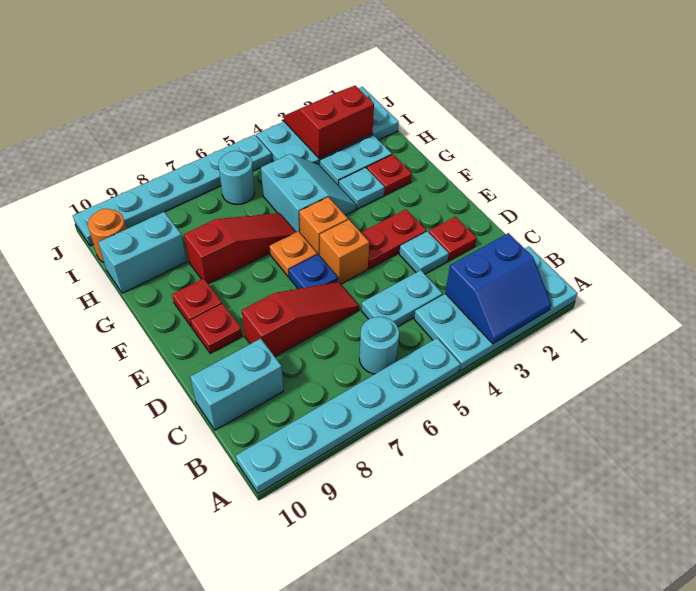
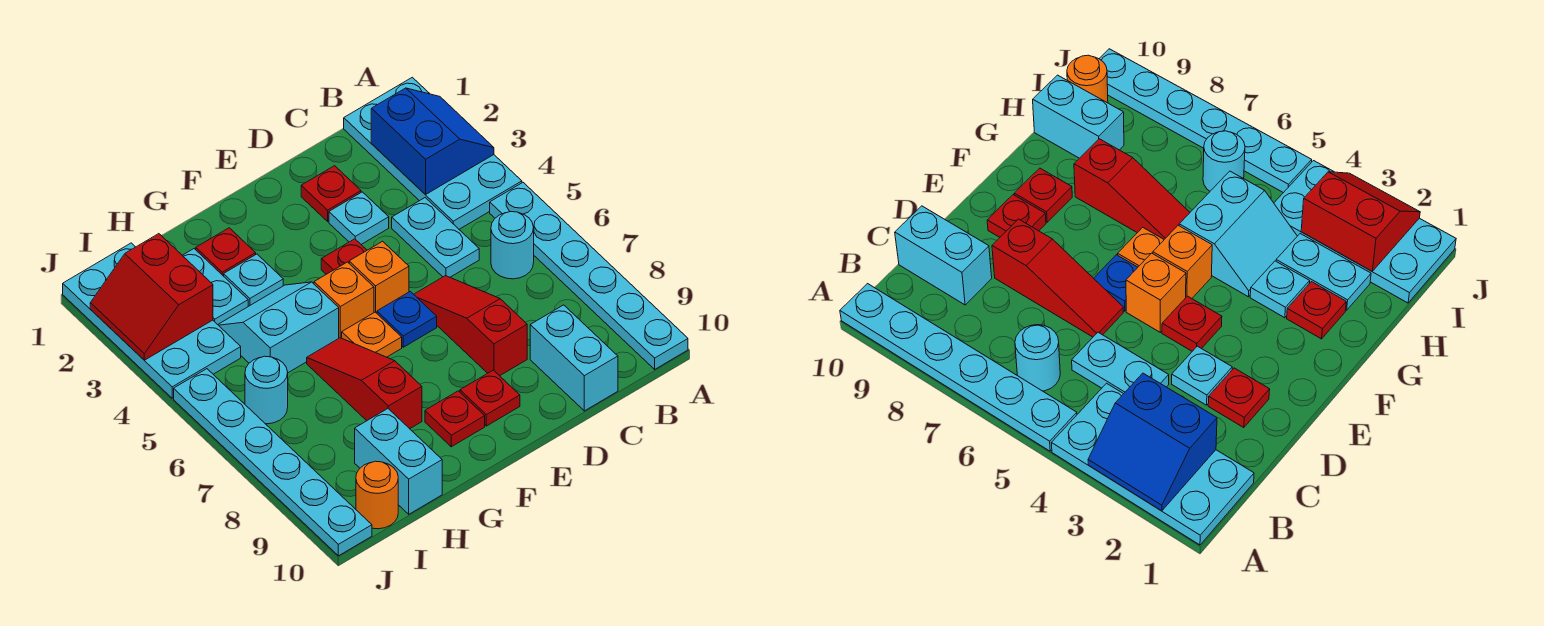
red plate E3:E4 level 1 -> red plate E4 level 1

